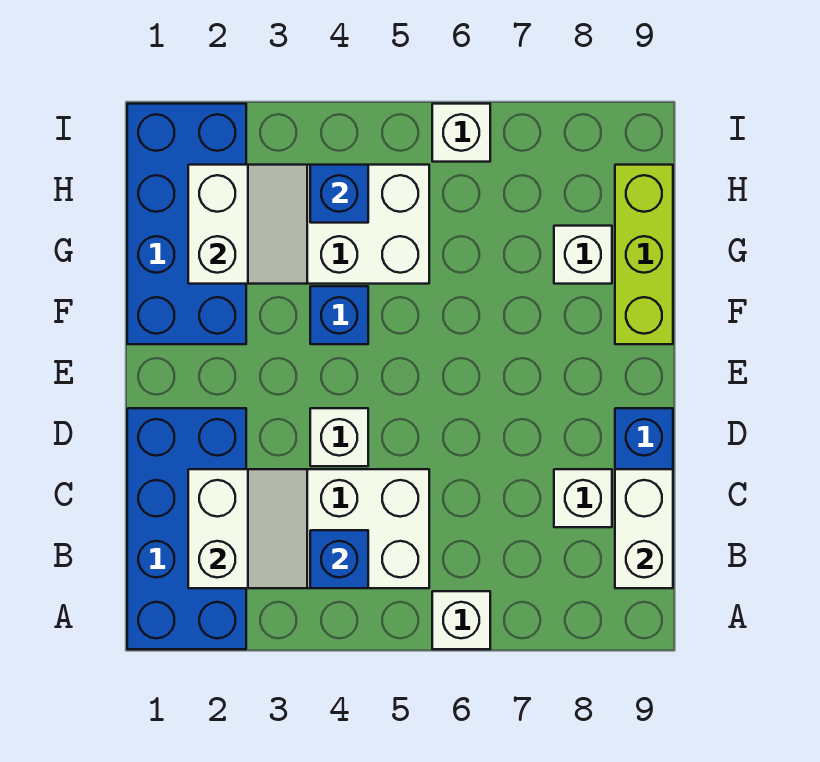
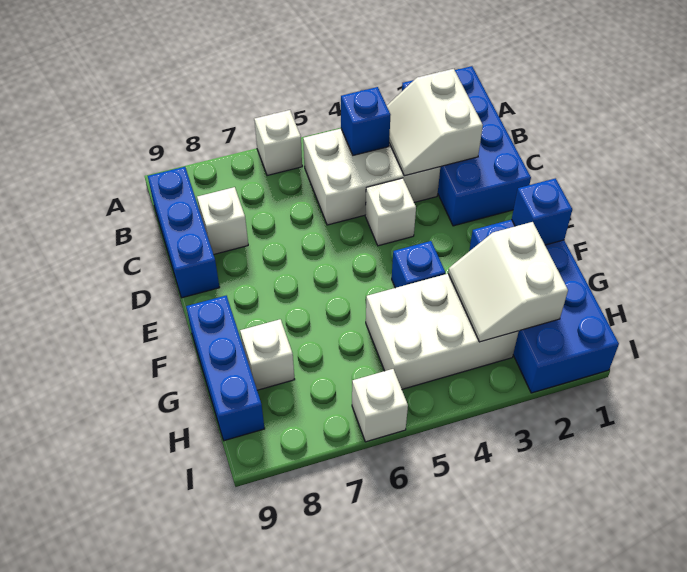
white brick B9:C9 level 2 -> none
lime brick F9:H9 level 1 -> blue brick F9:H9 level 1
blue brick H4 level 2 -> blue brick F1 level 2

